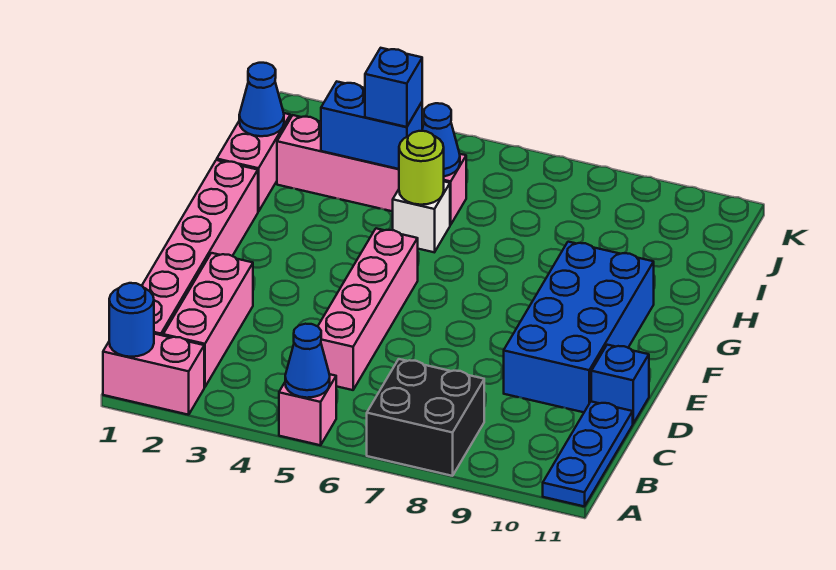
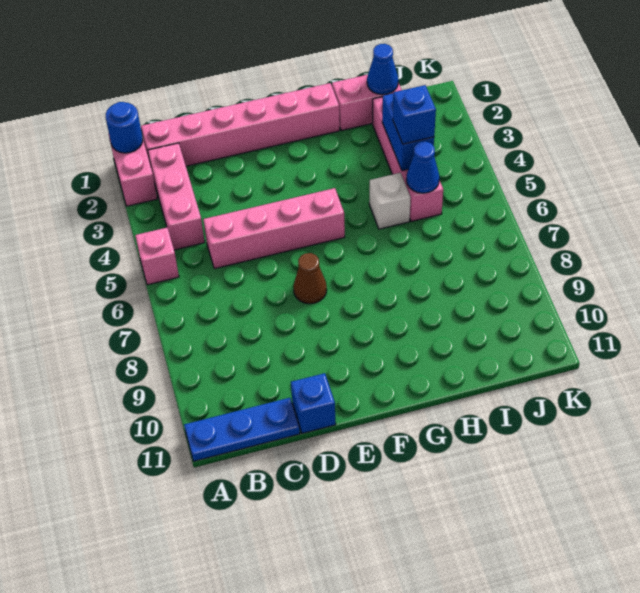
blue cone A5 level 2 -> none
black brick A7:B8 level 1 -> none
pink brick B2:D2 level 1 -> pink brick B2:B4 level 1
blue brick D9:G10 level 1 -> none
none -> brown cone E7 level 1
lime round brick H5 level 2 -> none

